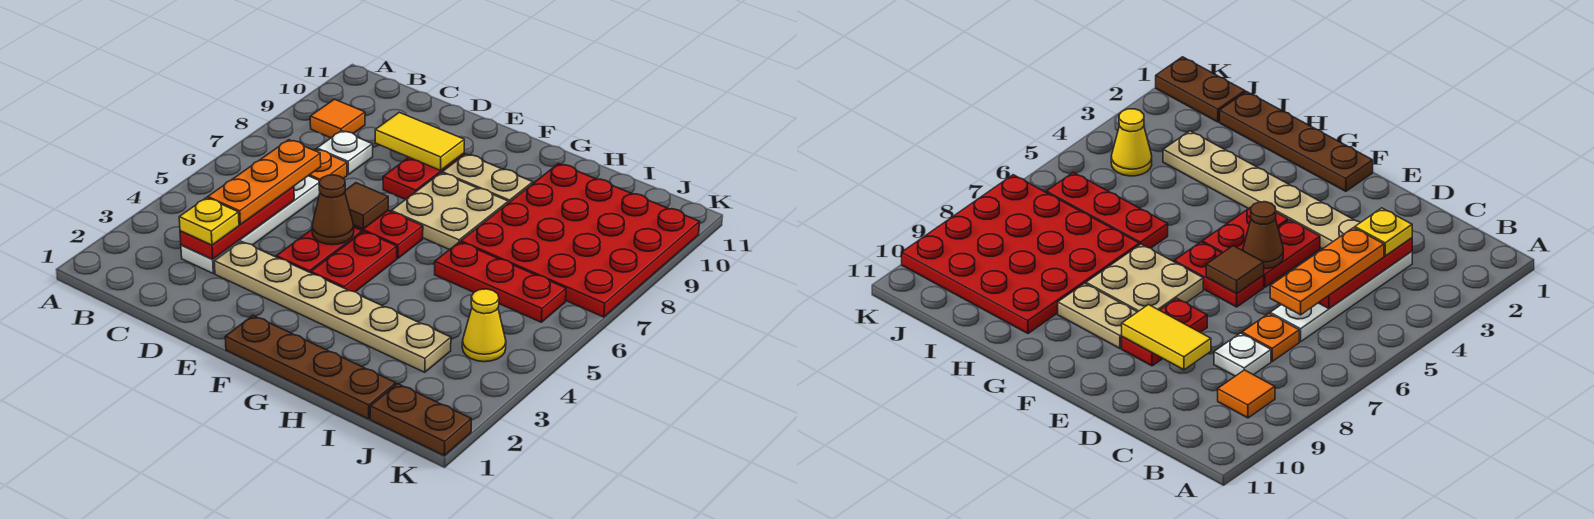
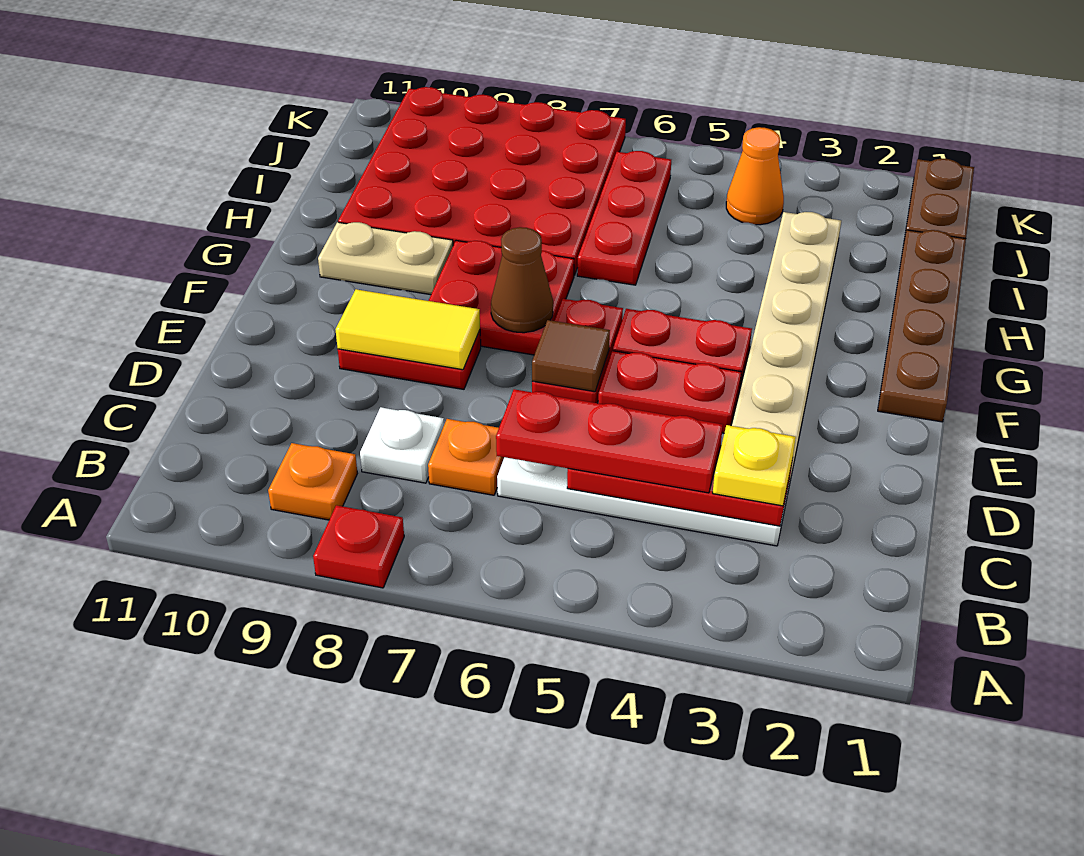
none -> red plate A8 level 1
orange tile B9 level 1 -> orange plate B9 level 1
orange plate C4:C6 level 3 -> red plate C4:C6 level 3
yellow tile D9:E9 level 2 -> yellow tile E8:E9 level 2
brown cone E5 level 2 -> brown cone F7 level 2
tan plate F7:G8 level 1 -> red plate F7:G8 level 1
tan plate F9:G9 level 1 -> tan plate G9:G10 level 1
yellow cone J4 level 1 -> orange cone J4 level 1

